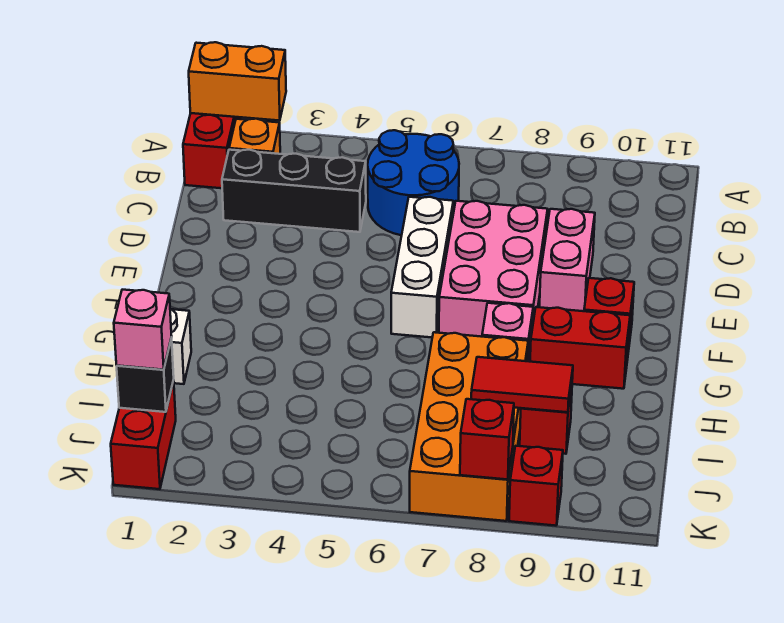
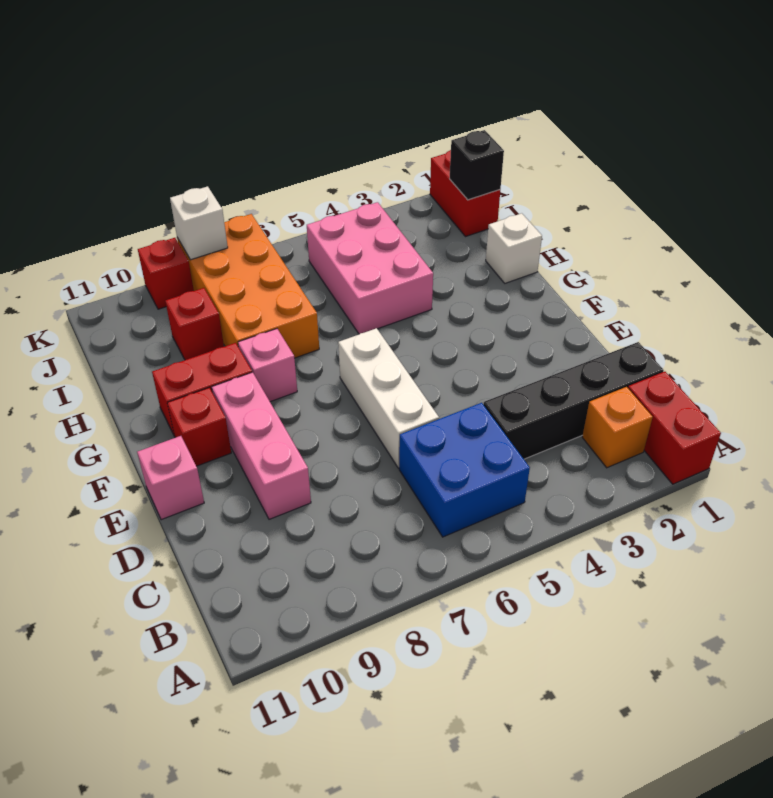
orange brick A1:A2 level 2 -> none
blue round brick B5:C6 level 1 -> blue brick B5:C6 level 1
black brick C2:C4 level 1 -> black brick C1:C4 level 1
pink brick D7:F8 level 1 -> pink brick H4:J5 level 1
pink brick D9:E9 level 1 -> pink brick D9:F9 level 1
red tile I8:I9 level 2 -> none
pink brick J1 level 3 -> pink brick E11 level 1
red brick K8 level 2 -> white brick K8 level 2

